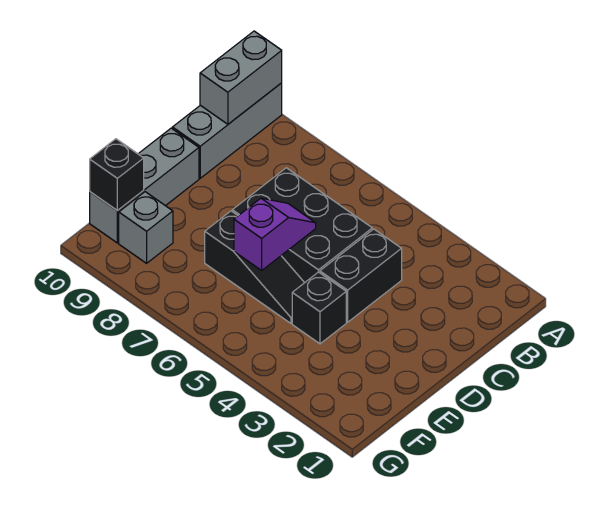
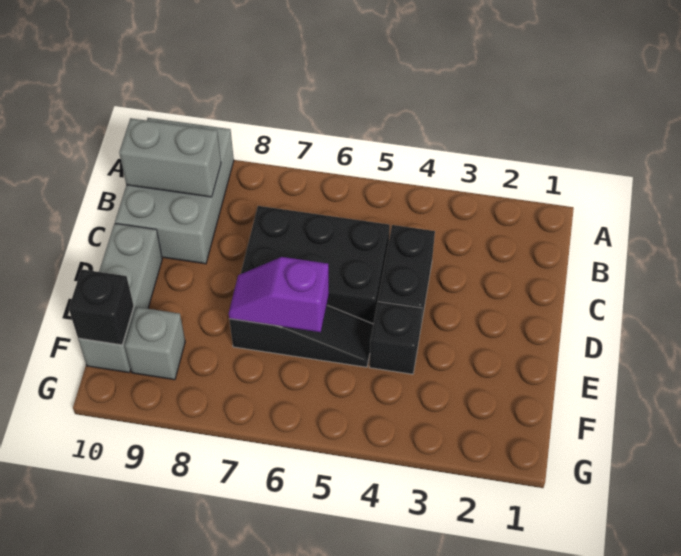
grey brick A10:C10 level 1 -> grey brick A9:C10 level 1
grey brick A10:B10 level 2 -> grey brick B9:B10 level 2
purple slope D6:E6 level 2 top E -> purple slope E6:E7 level 2 top 6

